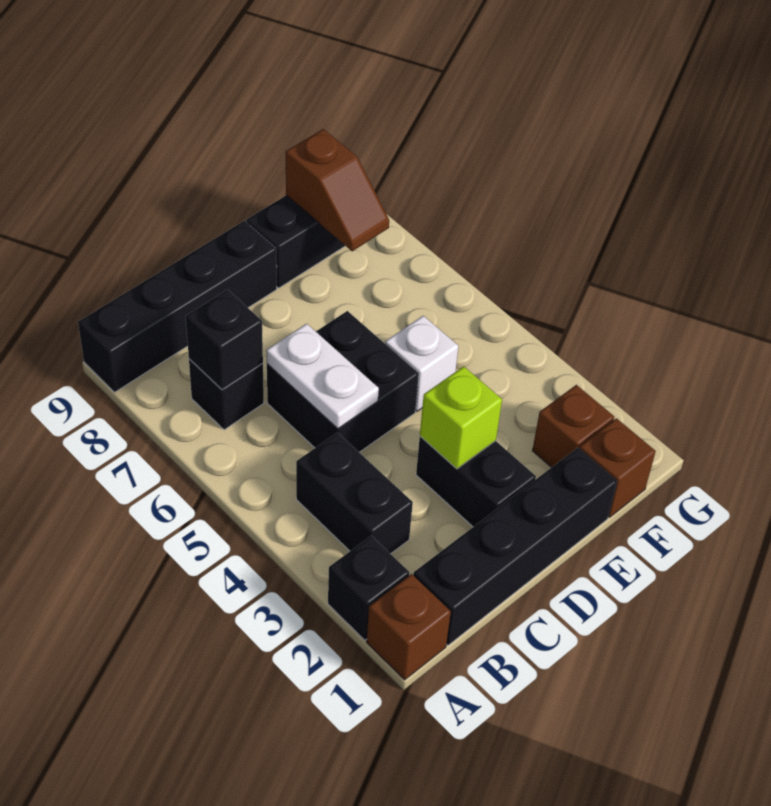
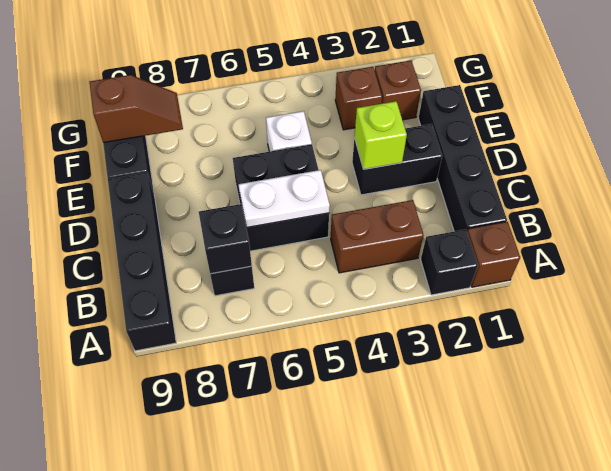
black brick B3:B4 level 1 -> brown brick B3:B4 level 1
brown brick F1 level 1 -> brown brick F3 level 1

